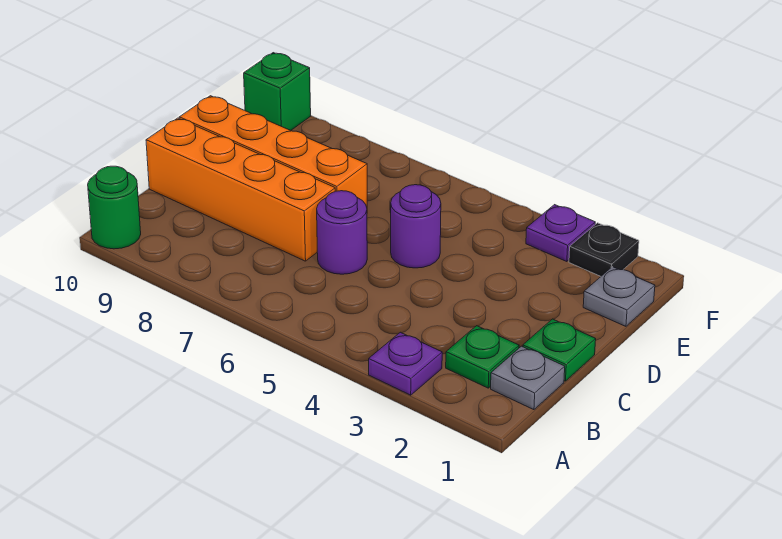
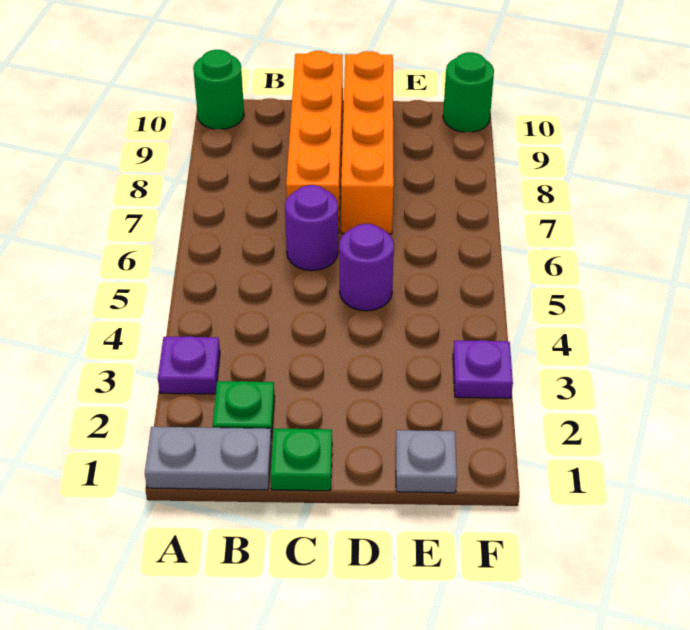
grey plate B1 level 1 -> grey plate A1:B1 level 1
black plate F2 level 1 -> none
green brick F10 level 1 -> green round brick F10 level 1

